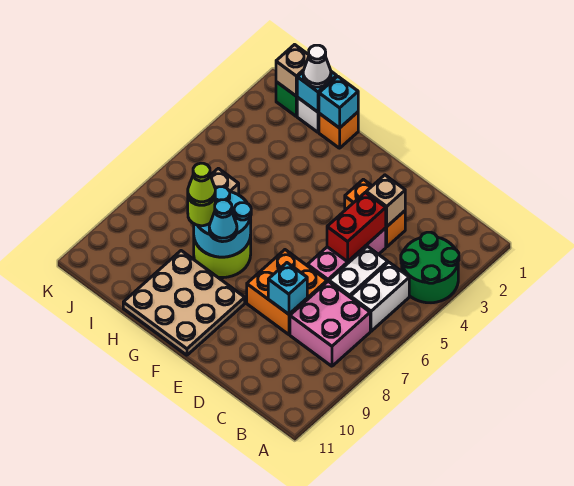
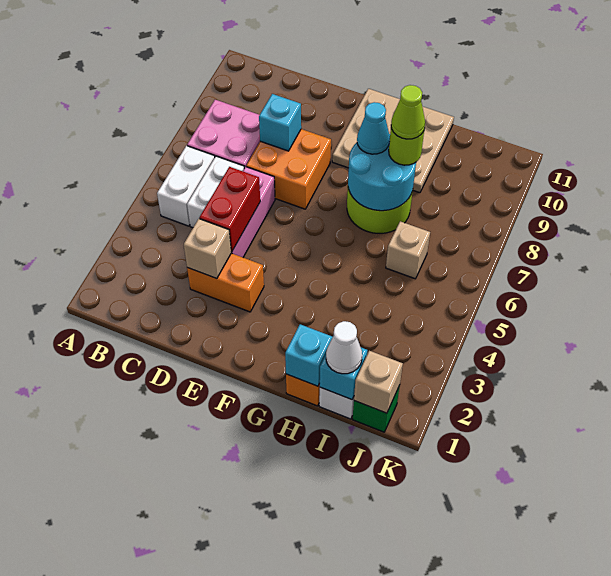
green round brick A3:B4 level 1 -> none

